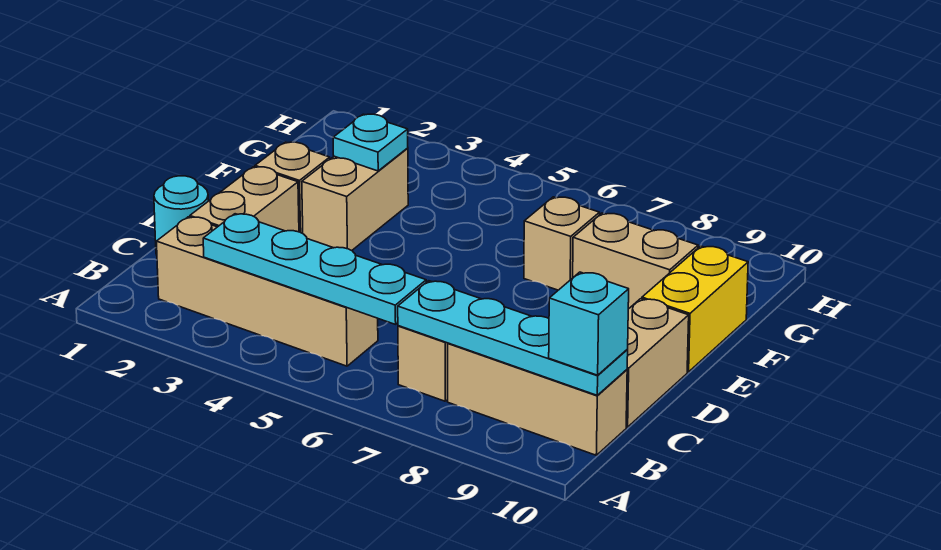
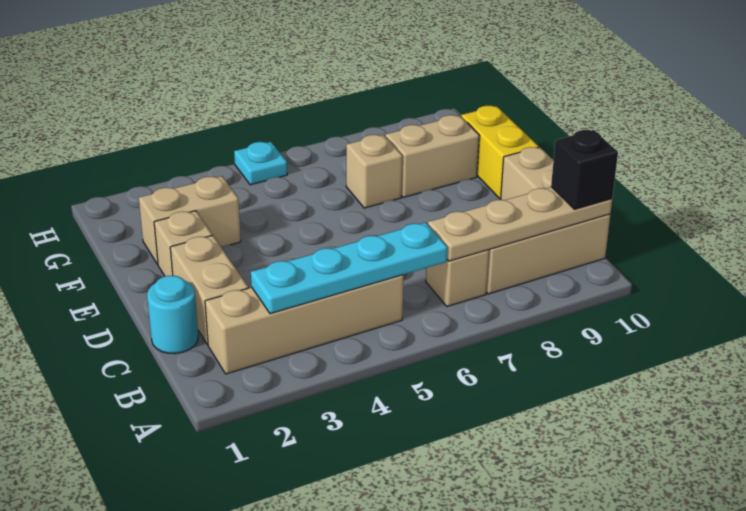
cyan plate B7:B10 level 2 -> tan plate B7:B10 level 2
cyan brick B10 level 3 -> black brick B10 level 3
tan brick E3:F3 level 1 -> tan brick F2:F3 level 1
cyan plate F3 level 2 -> cyan plate H5 level 1

